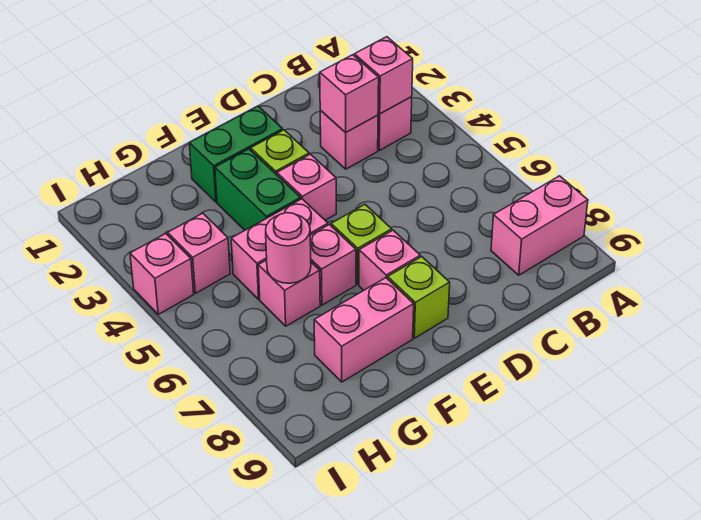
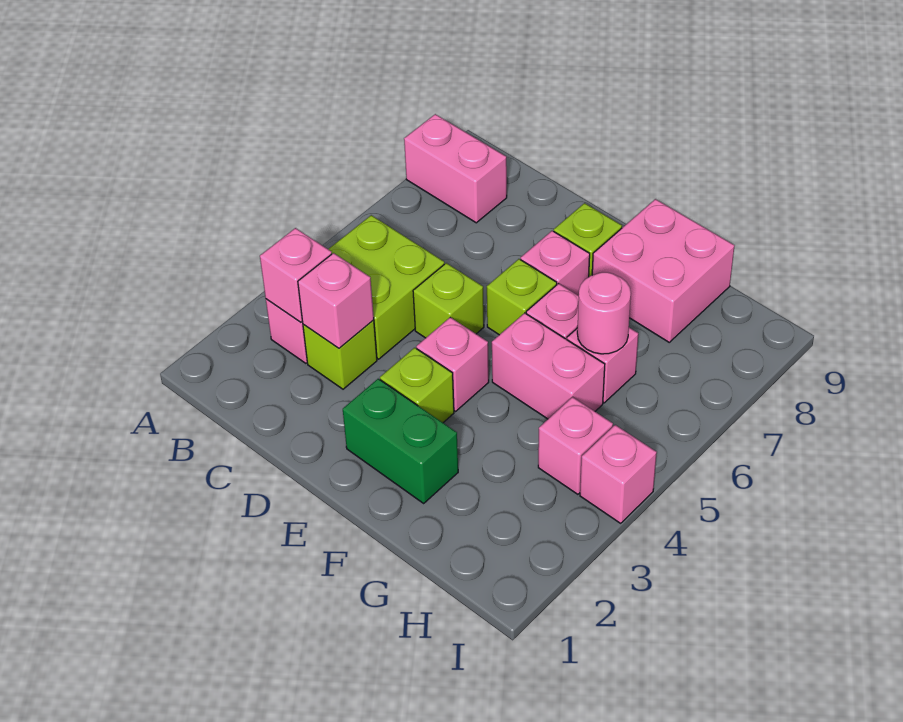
none -> lime brick B4:C5 level 1
pink brick C3 level 1 -> lime brick C3 level 1
none -> lime brick D5 level 1
green brick F3:F4 level 1 -> none
pink brick F8:G8 level 1 -> pink brick F8:G9 level 1

